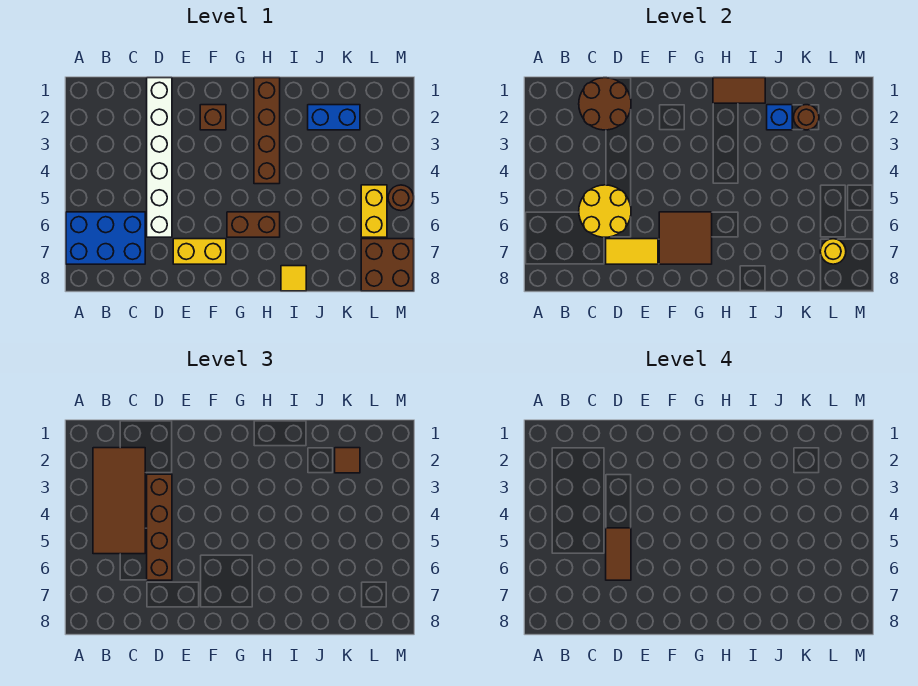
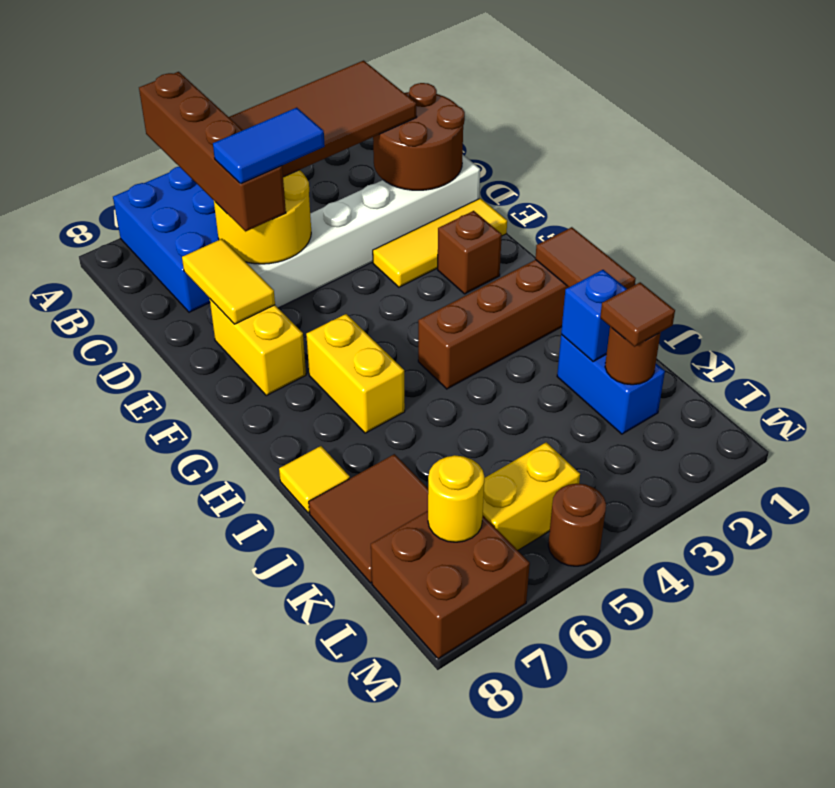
brown brick D3:D6 level 3 -> brown brick A6:D6 level 3
brown tile D5:D6 level 4 -> blue tile D5:D6 level 4
none -> yellow tile E1:E3 level 1
brown tile F6:G7 level 2 -> brown tile J7:K8 level 1
brown brick G6:H6 level 1 -> yellow brick G6:H6 level 1

